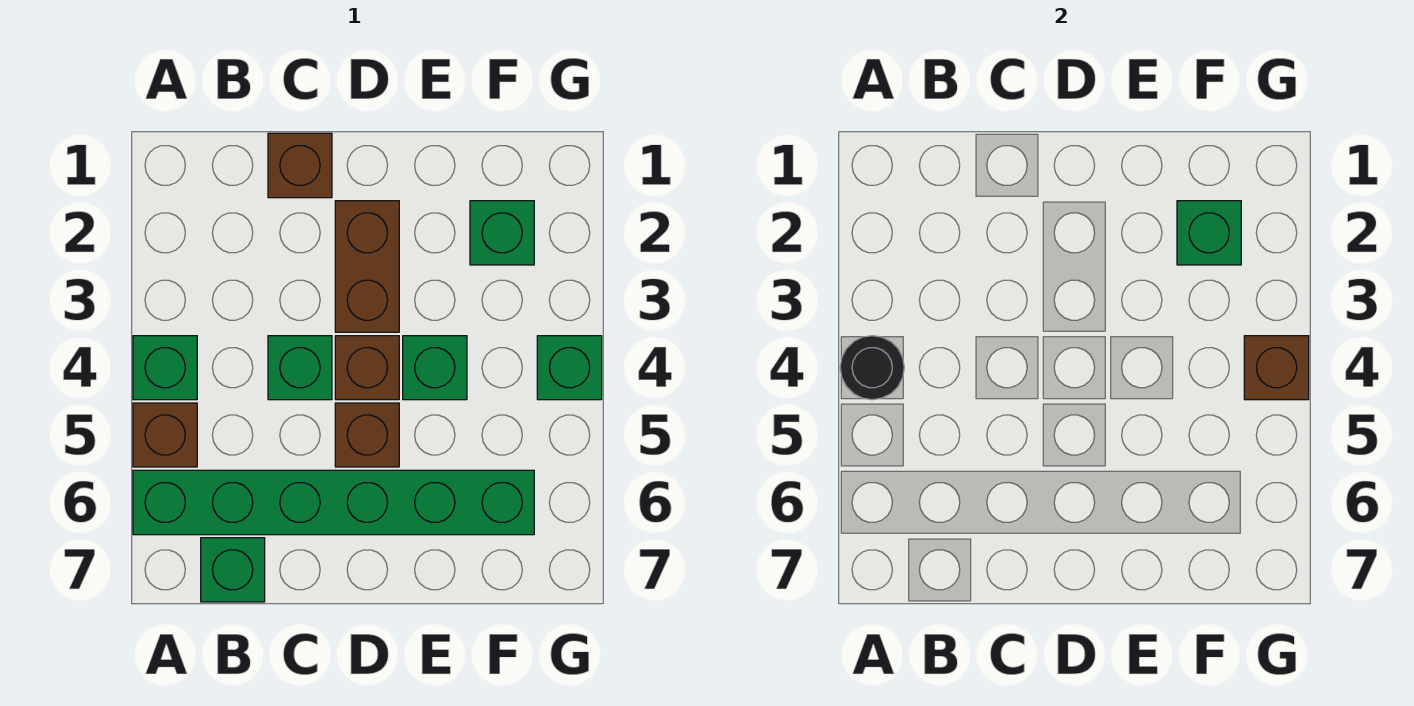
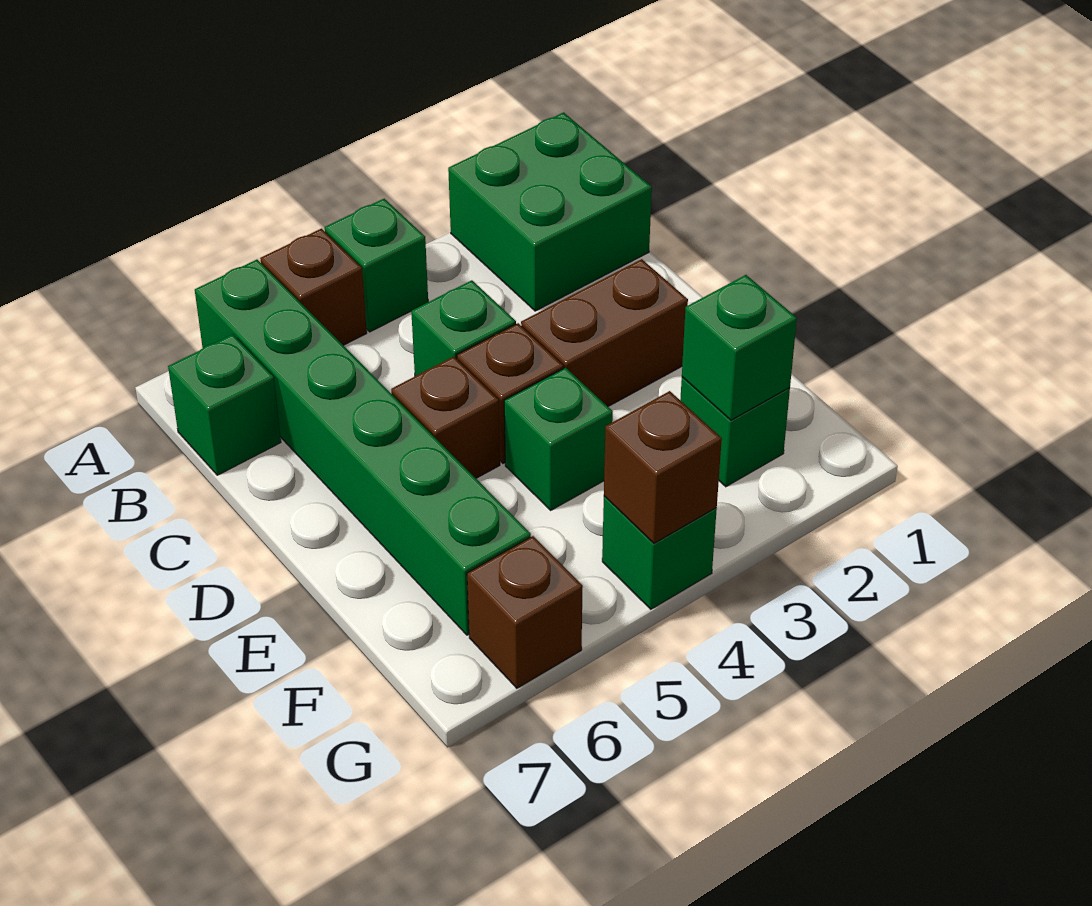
none -> green brick A1:B2 level 1
black round brick A4 level 2 -> none
brown brick C1 level 1 -> brown brick G6 level 1

